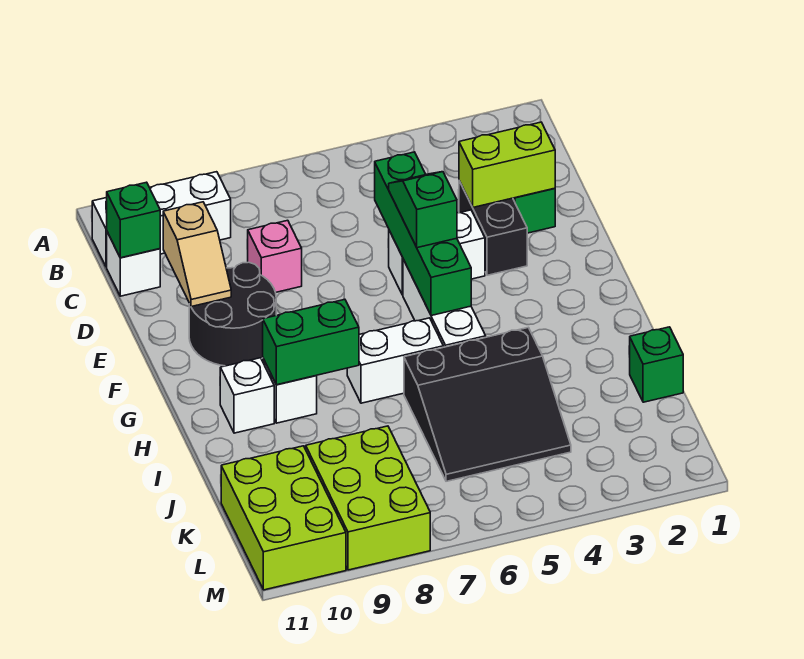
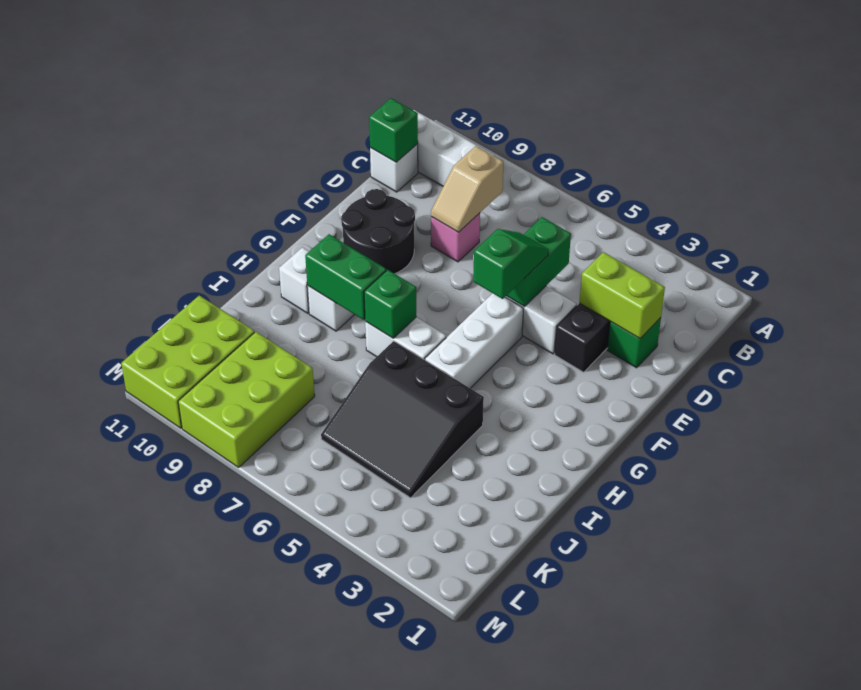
green brick D5:G5 level 2 -> green brick D5:E5 level 2
tan slope D10:E10 level 2 top D -> tan slope C8:D8 level 2 top C
green brick J1 level 1 -> green brick H7 level 2

